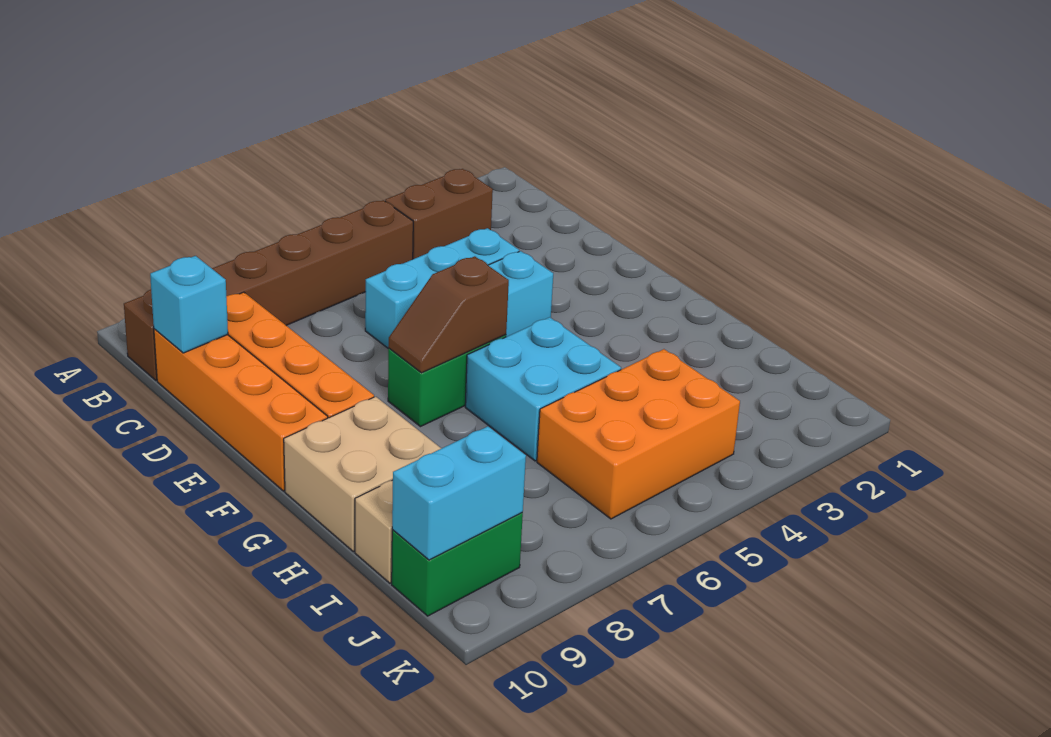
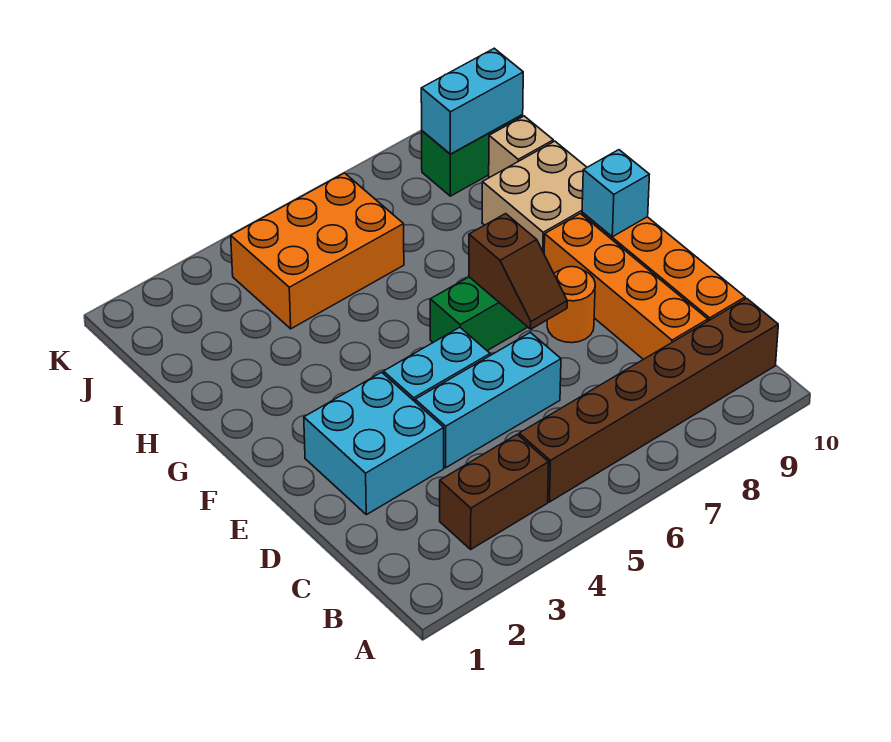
cyan brick C10 level 2 -> cyan brick F10 level 2
none -> orange round brick E8 level 1
brown slope F6:F7 level 2 top 6 -> brown slope E7:F7 level 2 top F
cyan brick G5:H6 level 1 -> cyan brick D2:E3 level 1

